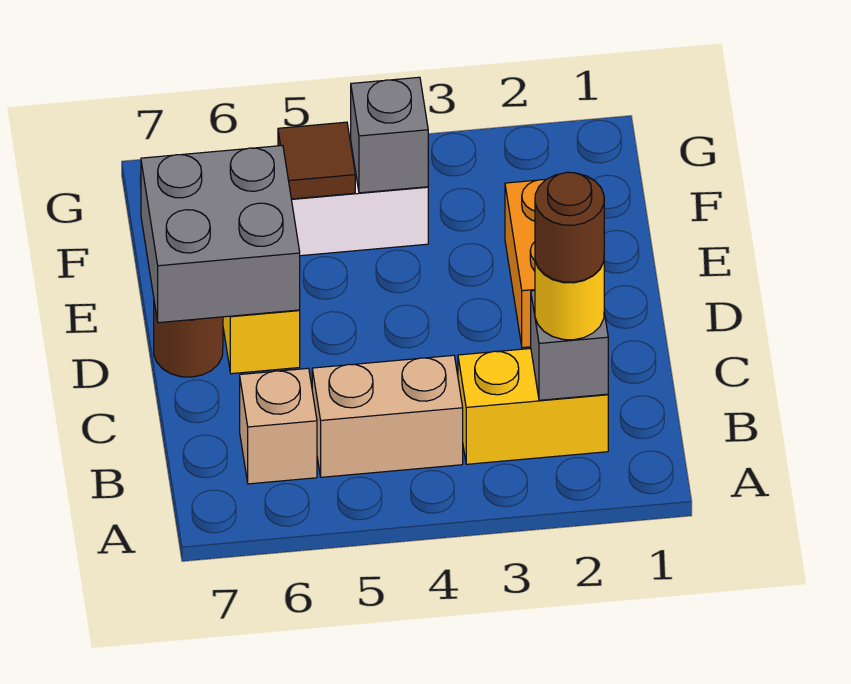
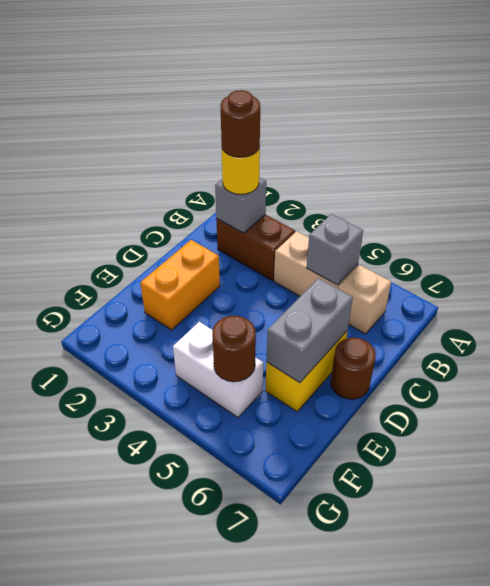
yellow brick B2:B3 level 1 -> brown brick B2:B3 level 1
grey brick D6:E7 level 2 -> grey brick D6:E6 level 2
grey brick F4 level 2 -> grey brick B5 level 2
brown tile F5 level 2 -> brown round brick F5 level 2

